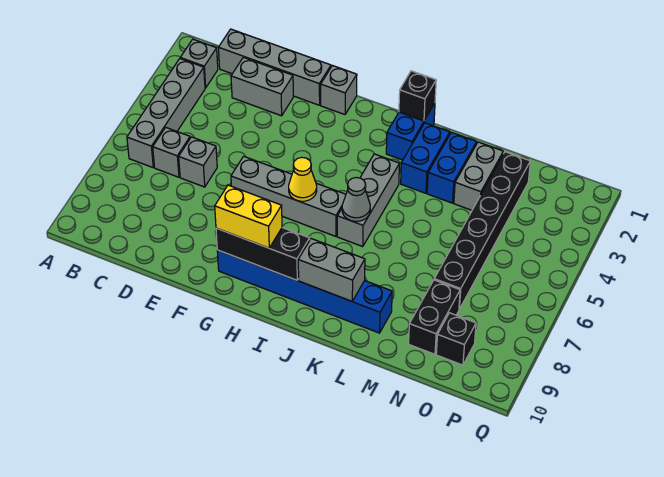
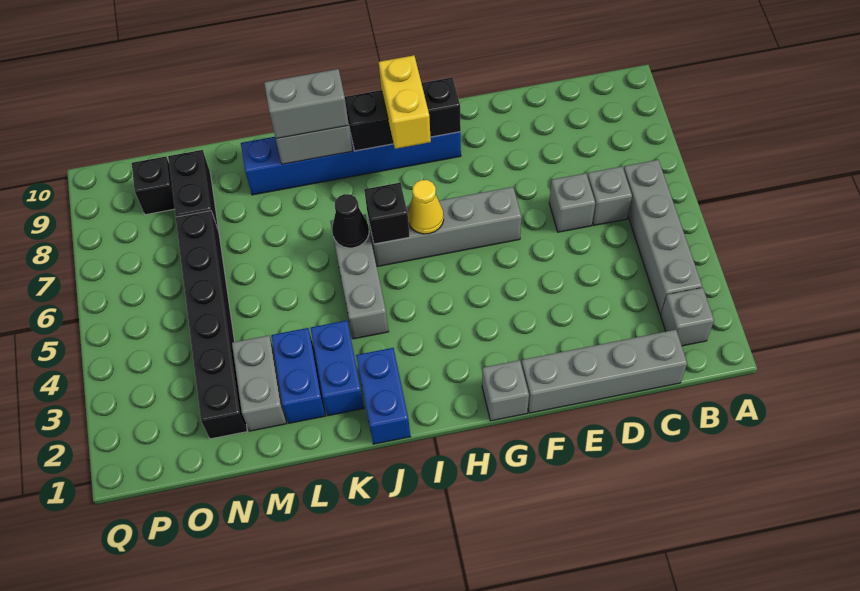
grey brick D2:E2 level 1 -> grey brick J9:K9 level 3
yellow brick G9:H9 level 3 -> yellow brick H8:H9 level 3
black brick J1 level 2 -> black brick I6 level 2
grey cone J6 level 2 -> black cone J6 level 2

